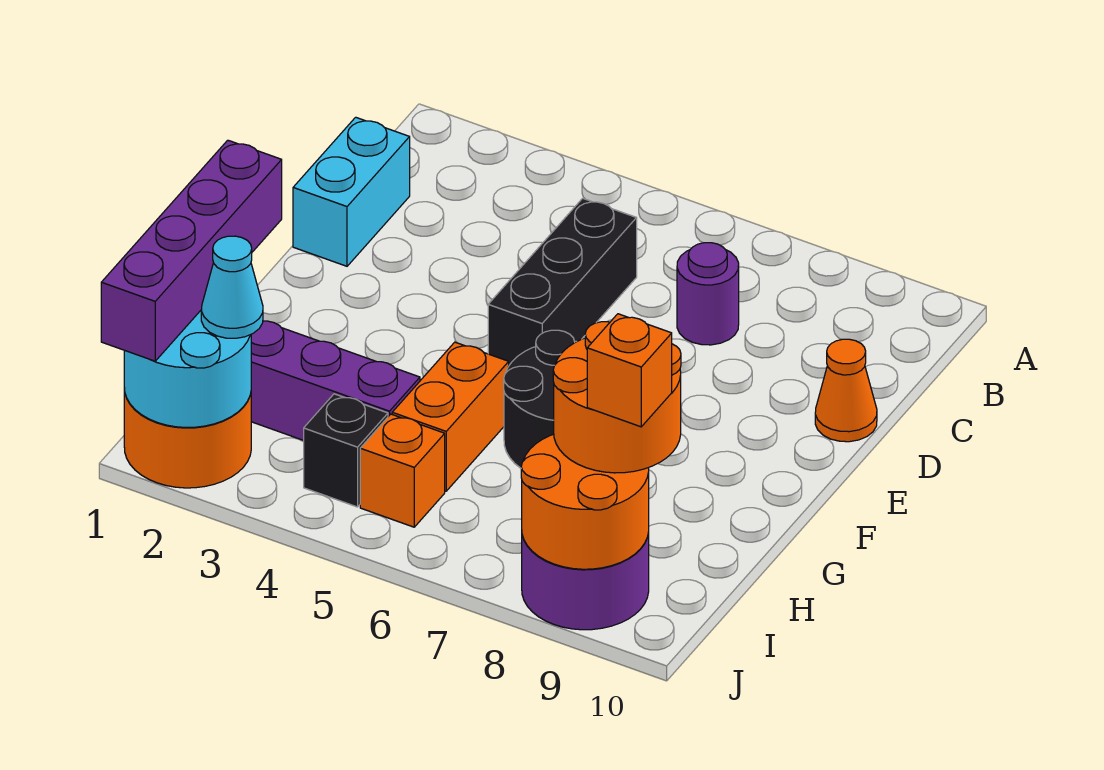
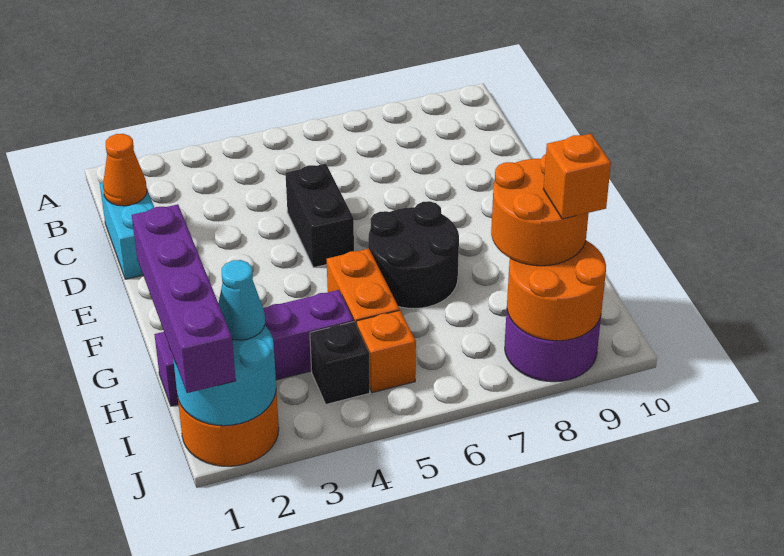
black brick C5:E5 level 1 -> black brick D5:E5 level 1
purple round brick C7 level 1 -> none
orange cone D10 level 1 -> orange cone C1 level 2

